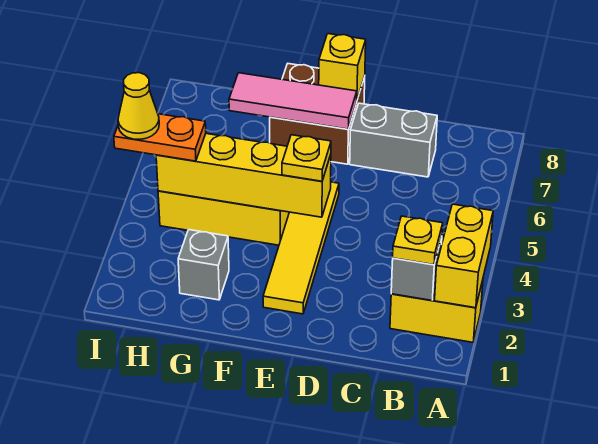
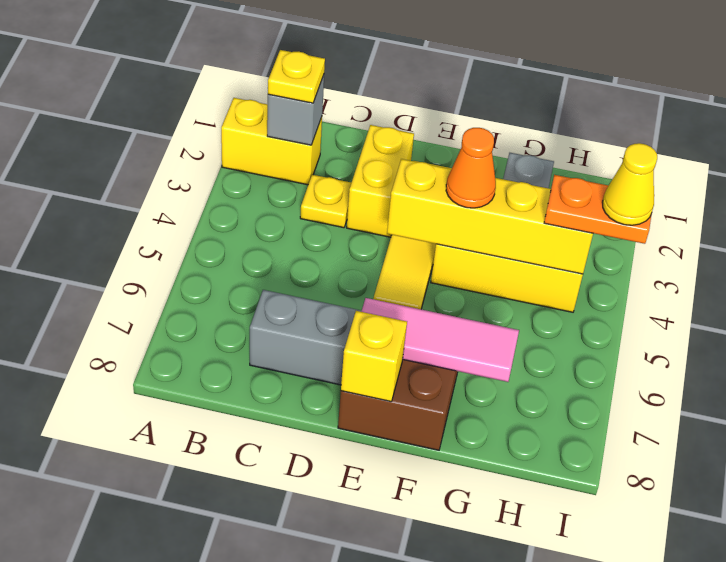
yellow brick A2:A3 level 2 -> yellow brick D2:D3 level 1
yellow plate E4 level 3 -> yellow plate C3 level 1
none -> orange cone F4 level 3

